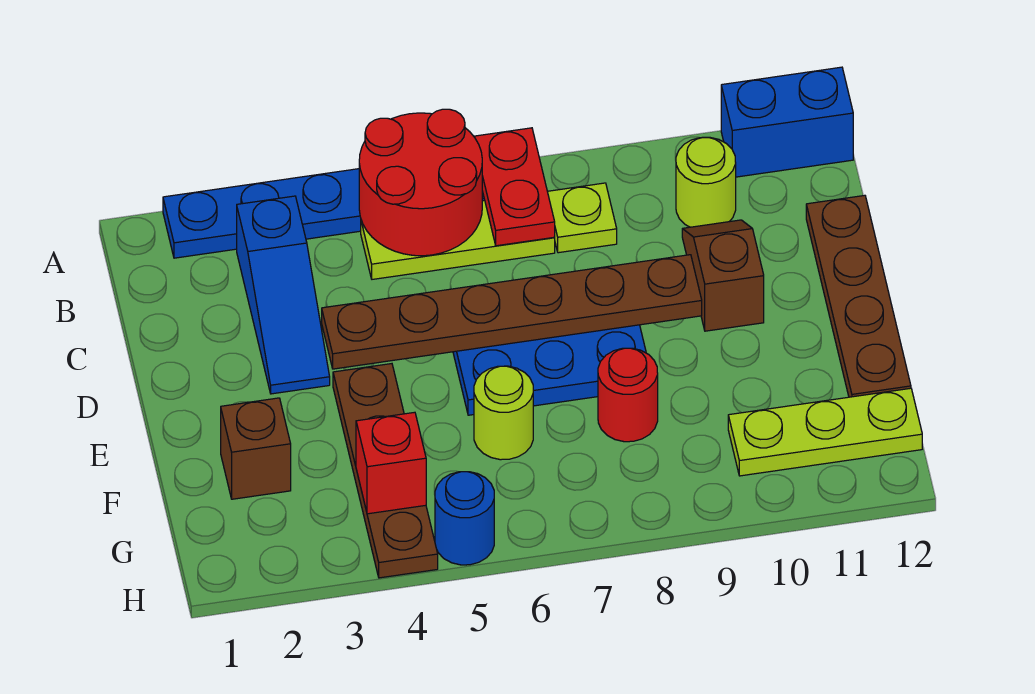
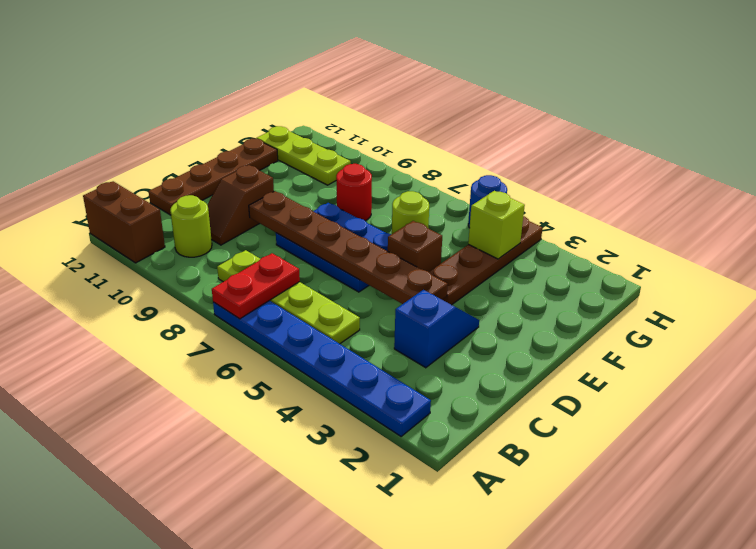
red round brick A5:B6 level 2 -> none
blue brick A11:A12 level 1 -> brown brick A11:A12 level 1
blue slope B3:D3 level 1 top B -> blue slope C3:D3 level 1 top C
brown brick F2 level 1 -> brown brick E5 level 1
red brick G4 level 2 -> lime brick G4 level 2

